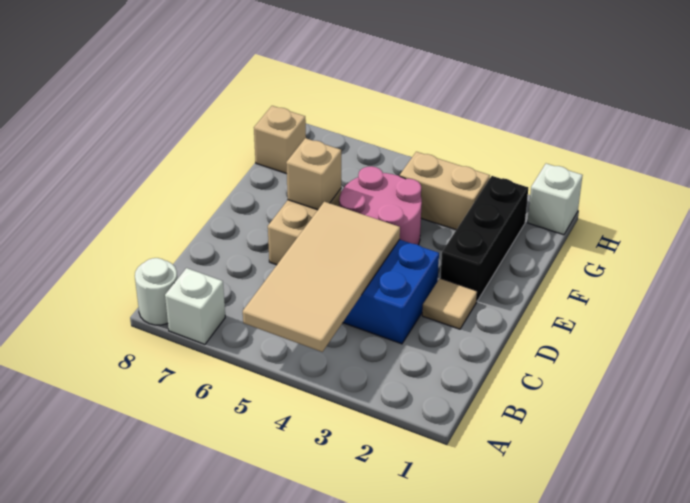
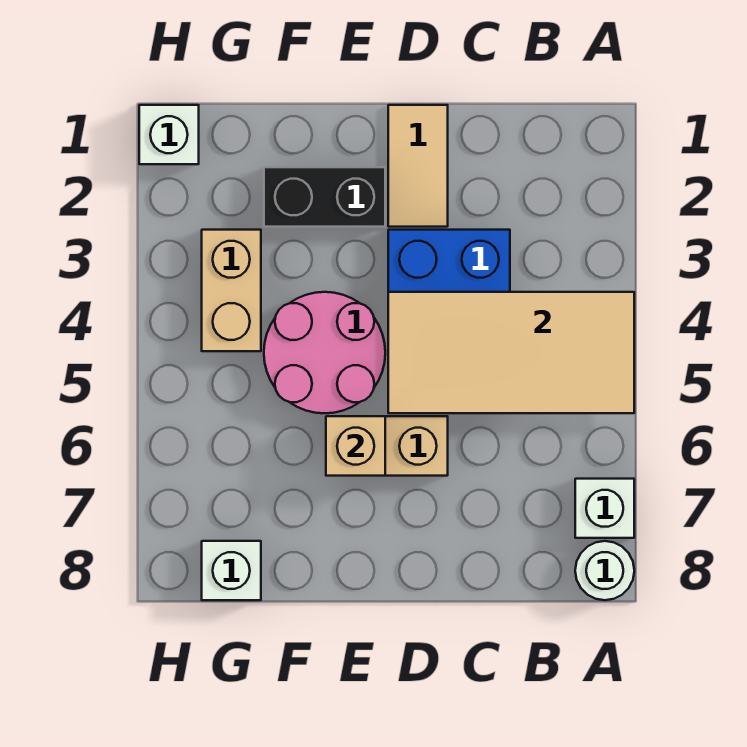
tan tile D2 level 1 -> tan tile D1:D2 level 1
black brick E2:G2 level 1 -> black brick E2:F2 level 1
tan brick G8 level 1 -> white brick G8 level 1

